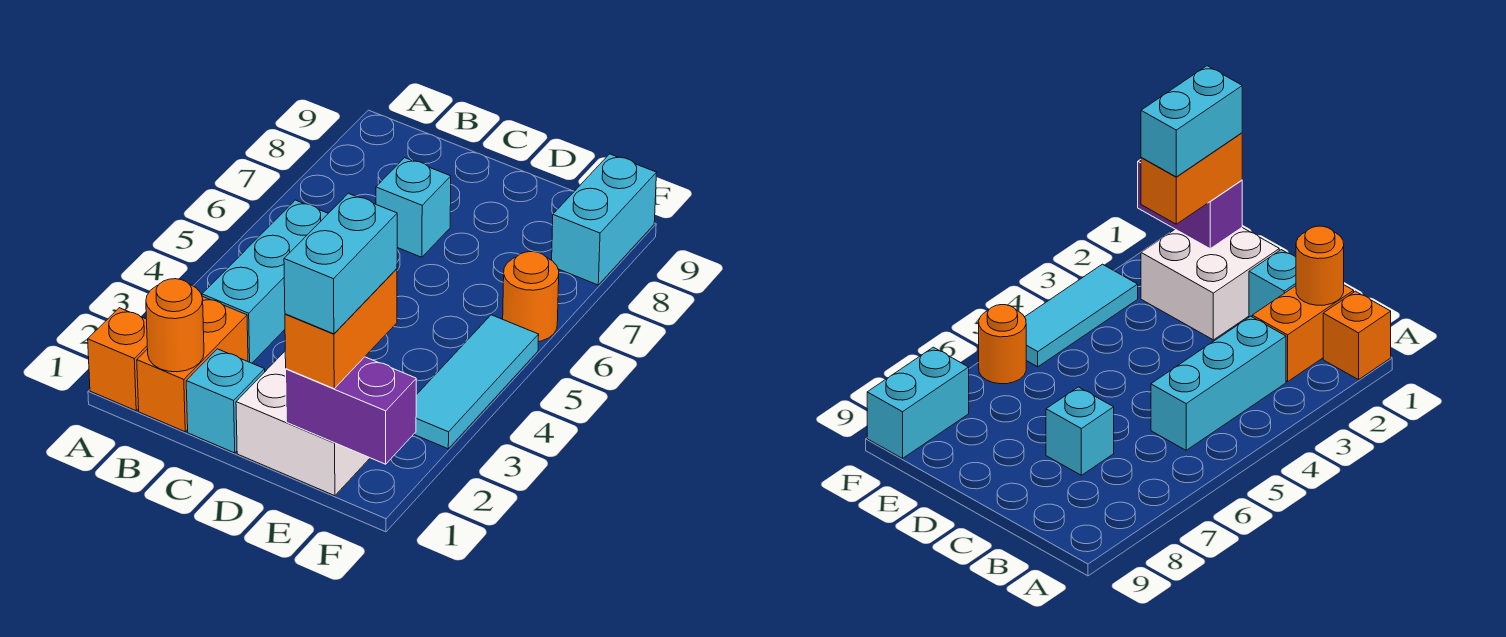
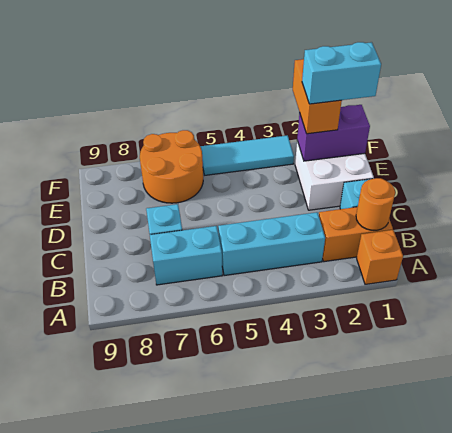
purple brick E1:F1 level 2 -> purple brick E1:E2 level 2
orange brick E1:E2 level 3 -> orange brick E2:F2 level 3
orange round brick F6 level 1 -> orange round brick E6:F7 level 1
cyan brick F8:F9 level 1 -> cyan brick B6:B7 level 1

